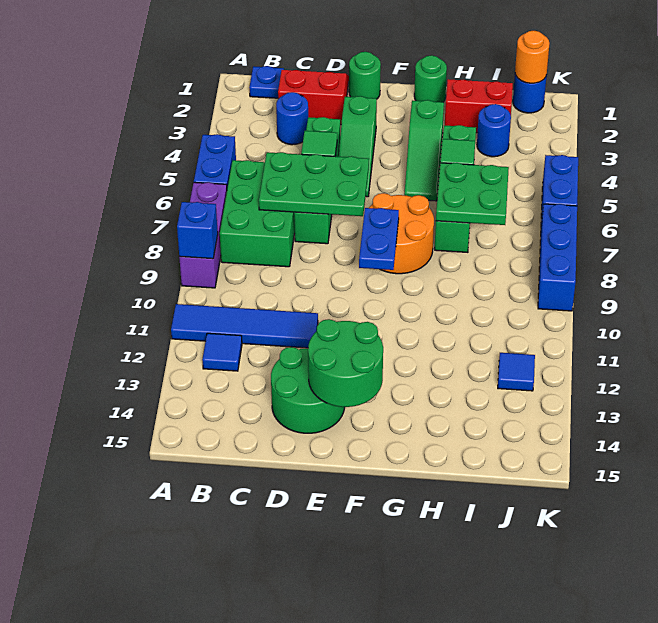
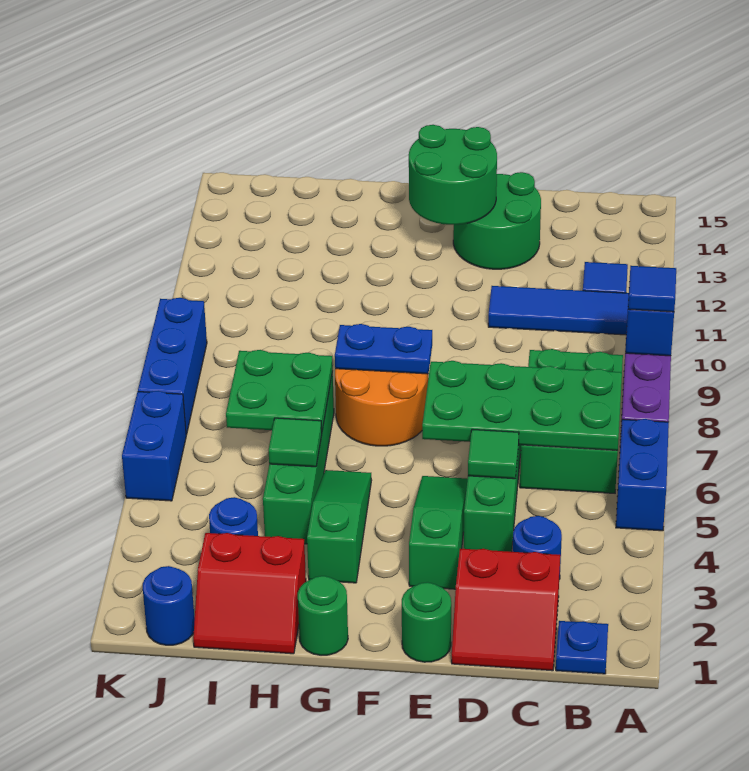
green plate C6:E7 level 2 -> green plate B6:E7 level 2
blue plate F8:F9 level 2 -> blue plate F8:G8 level 2
orange round brick J1 level 2 -> none
blue tile J12 level 1 -> blue tile A9 level 3

